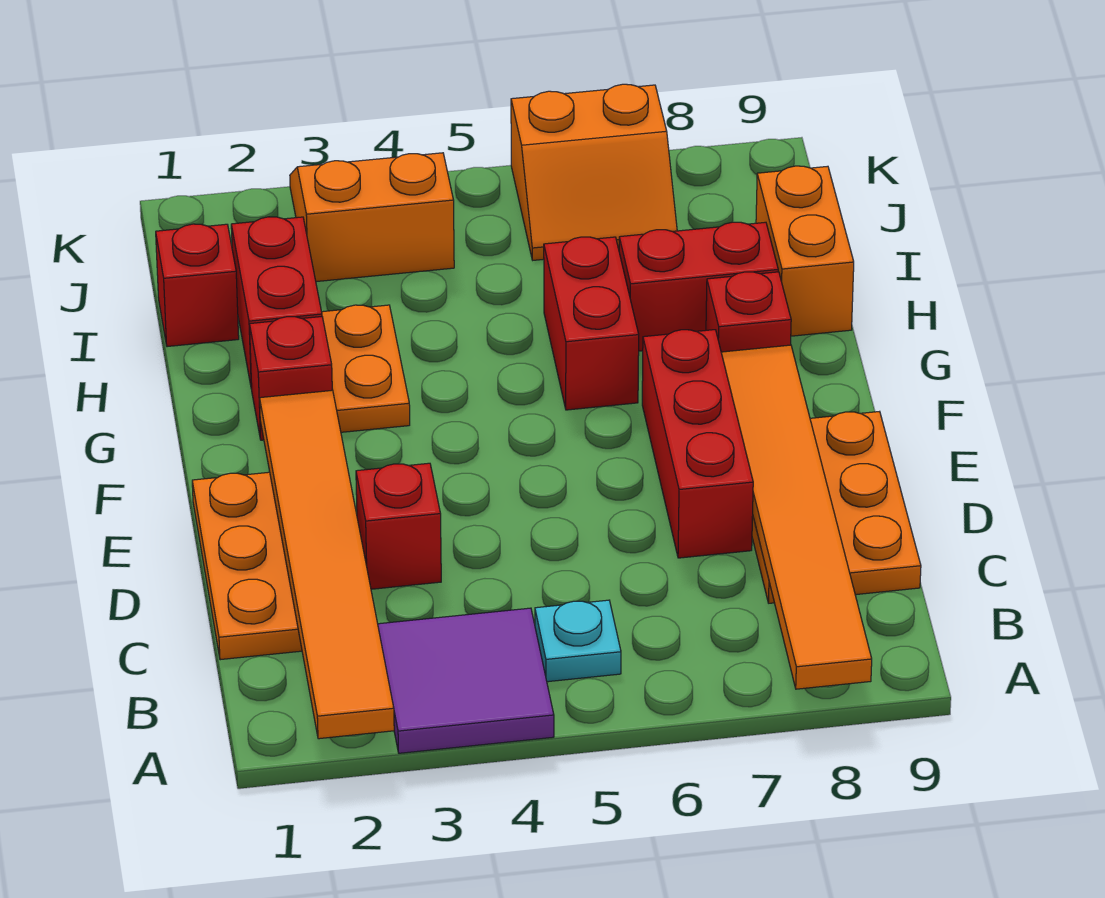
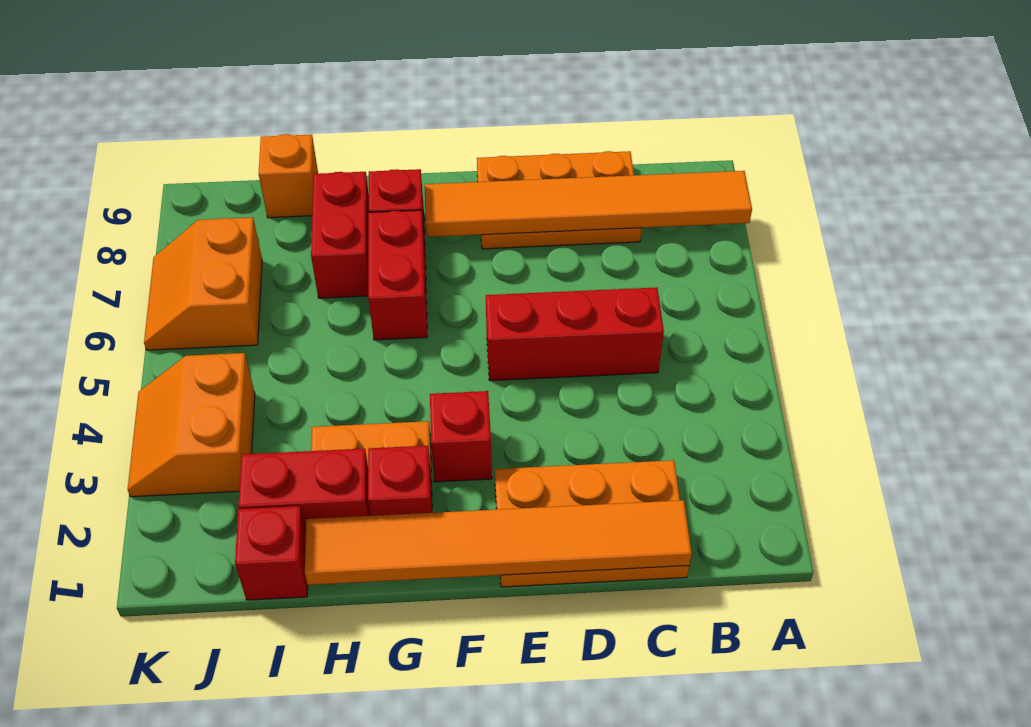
orange tile A2:F2 level 2 -> orange tile C1:H1 level 2
purple tile A3:B4 level 1 -> none
cyan plate B5 level 1 -> none
red brick D3 level 1 -> red brick F3 level 1
red brick D7:F7 level 1 -> red brick C5:E5 level 1
red brick G6:H6 level 1 -> red brick G6:G7 level 1
orange brick H9:I9 level 1 -> orange brick I9 level 1
orange slope J6:K7 level 1 top K -> orange slope J6:K7 level 1 top J

